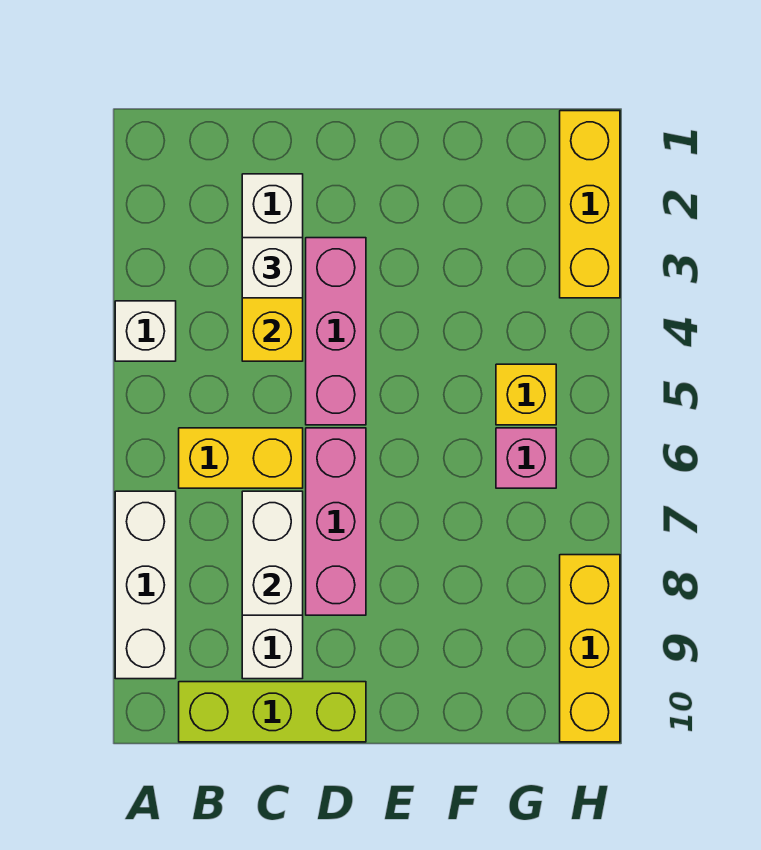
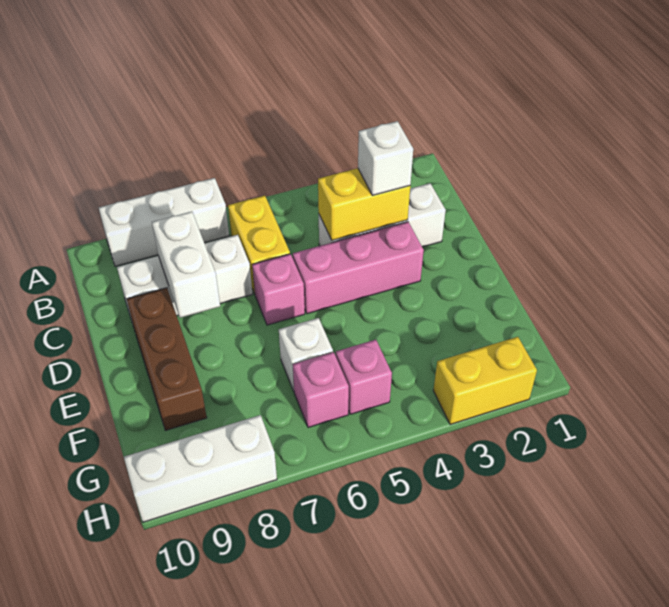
white brick A4 level 1 -> white brick F6 level 1
lime brick B10:D10 level 1 -> none
white brick C7:C8 level 2 -> white brick C8:D8 level 2
pink brick D6:D8 level 1 -> pink brick D6 level 1
none -> brown brick D9:F9 level 1
yellow brick G5 level 1 -> pink brick G5 level 1
yellow brick H1:H3 level 1 -> yellow brick H2:H3 level 1
yellow brick H8:H10 level 1 -> white brick H8:H10 level 1

